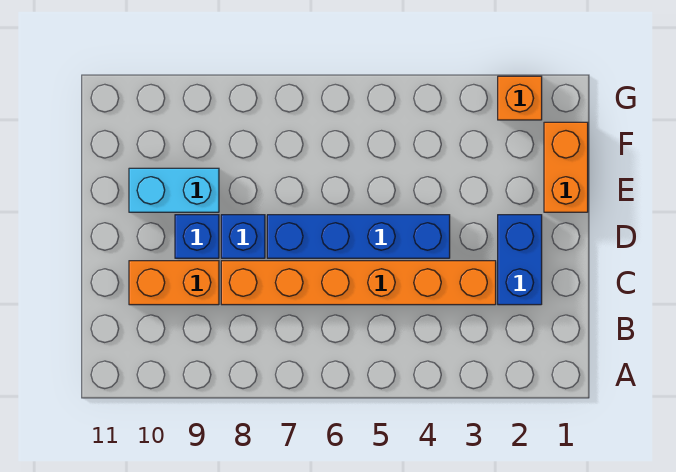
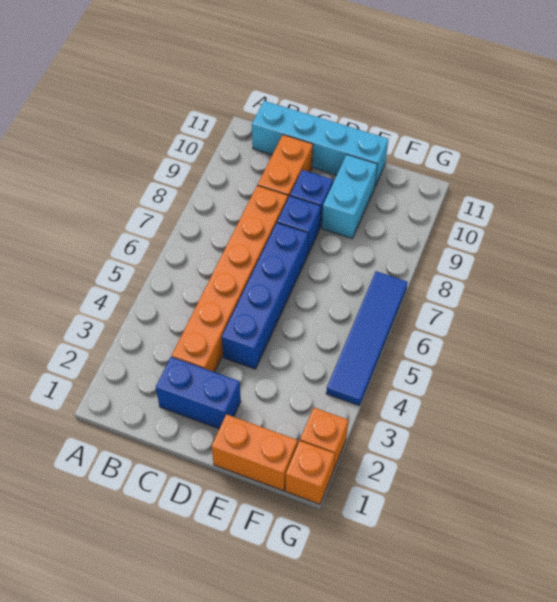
none -> cyan brick B11:E11 level 1
none -> orange brick G1 level 1
none -> blue tile G4:G7 level 1

